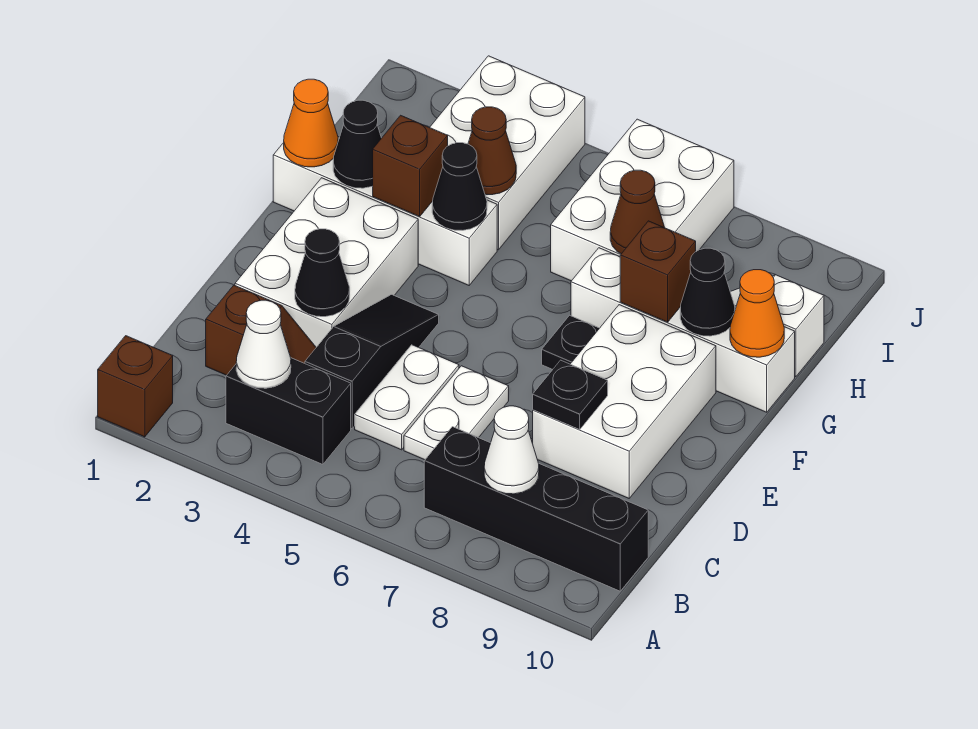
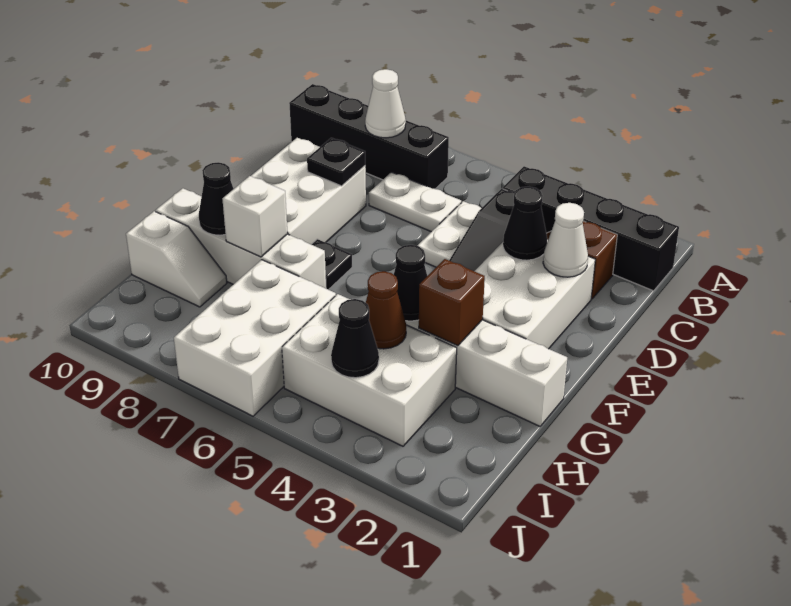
brown brick A1 level 1 -> none
black brick B3:B4 level 1 -> black brick B1:B4 level 1
white cone B3 level 2 -> white cone D2 level 2
white plate C6:D6 level 1 -> white plate C6:C7 level 1
orange cone G1 level 2 -> none
black cone G2 level 2 -> black cone I4 level 2
brown brick G8 level 2 -> white brick G8 level 2
orange cone G10 level 2 -> none
white brick H3:J4 level 1 -> white brick H3:I5 level 1
brown cone H7 level 2 -> none

